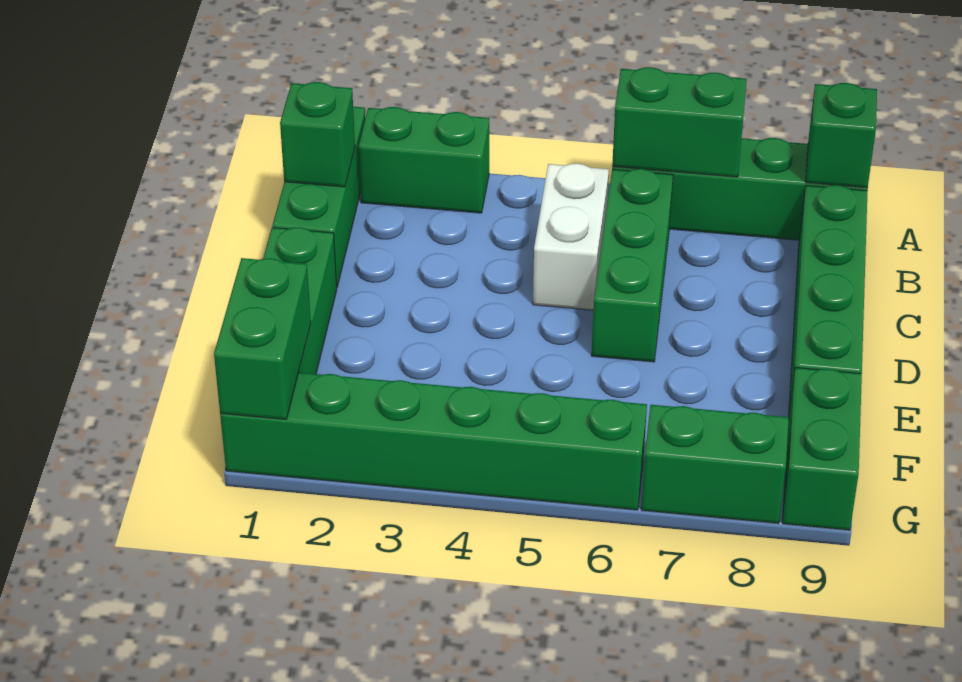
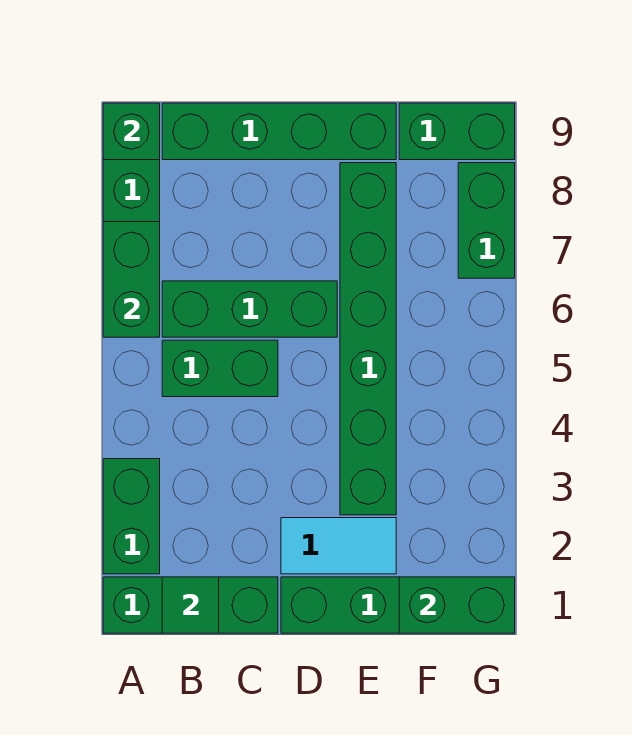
green brick B1 level 2 -> green tile B1 level 2
white brick B5:C5 level 1 -> green brick B5:C5 level 1
none -> cyan tile D2:E2 level 1
green brick G1:G6 level 1 -> green brick E3:E8 level 1

